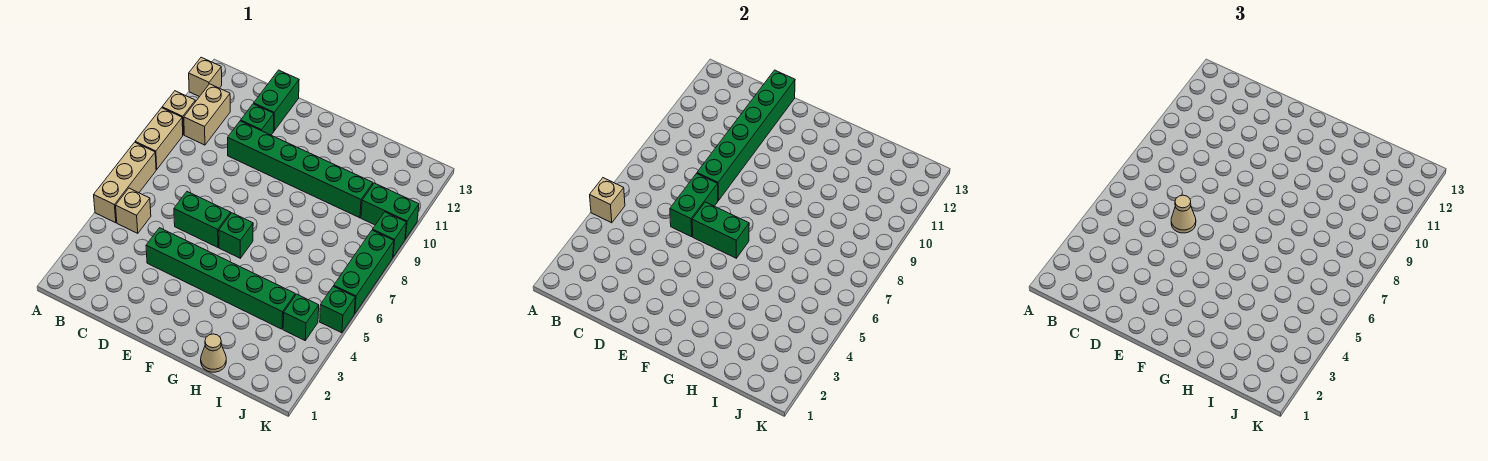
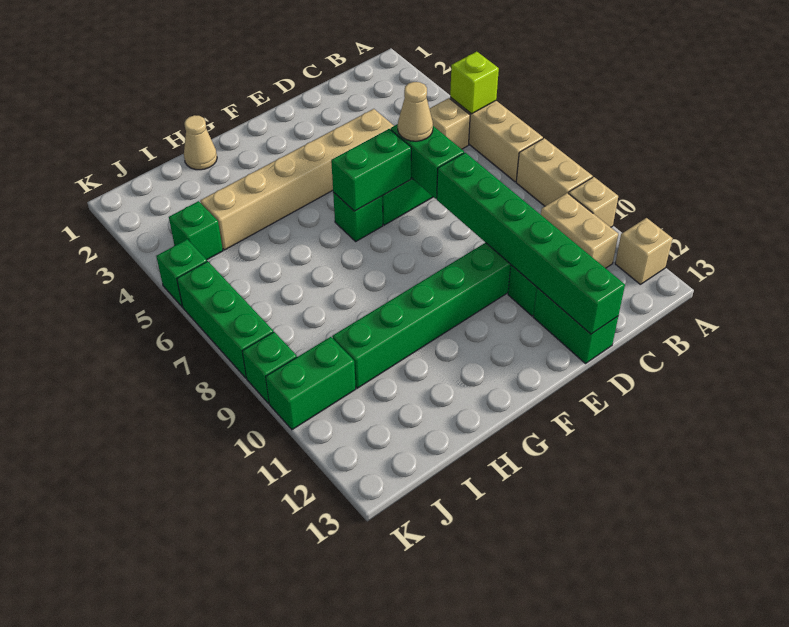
tan brick A5 level 2 -> lime brick A5 level 2
green brick D4:I4 level 1 -> tan brick D4:I4 level 1

